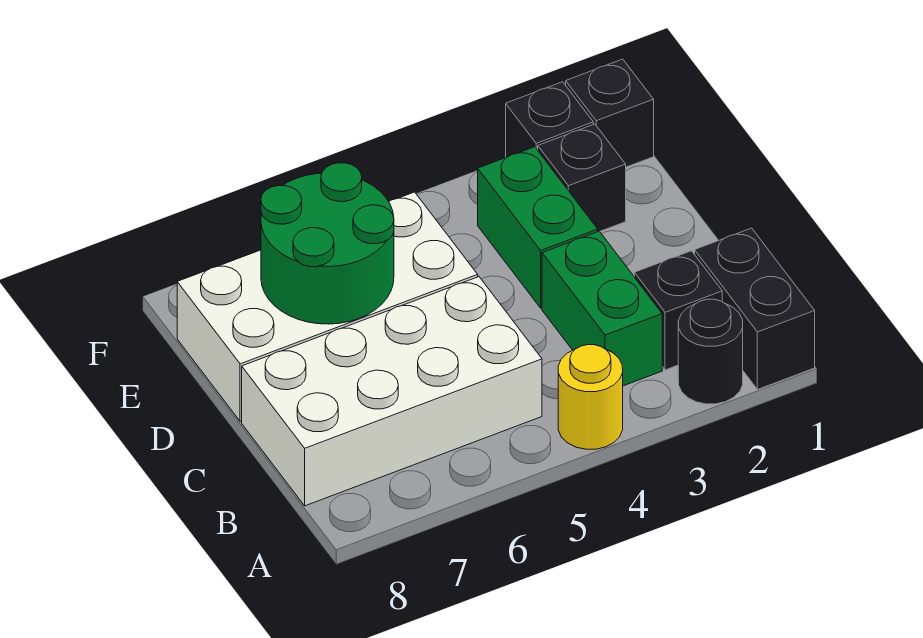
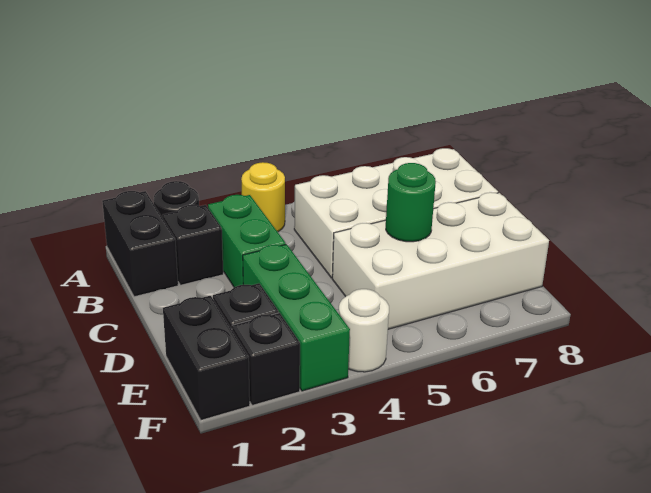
green brick D3:E3 level 1 -> green brick D3:F3 level 1
green round brick D6:E7 level 2 -> green round brick D6 level 2
black brick F1 level 1 -> black brick E1:F1 level 1
none -> white round brick F4 level 1

